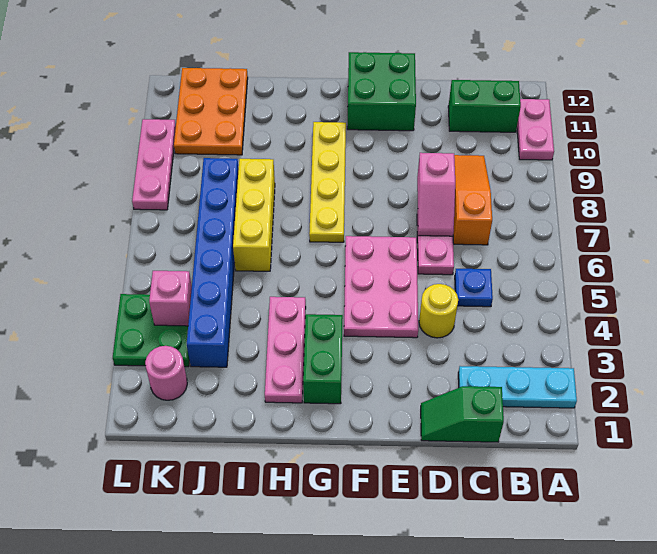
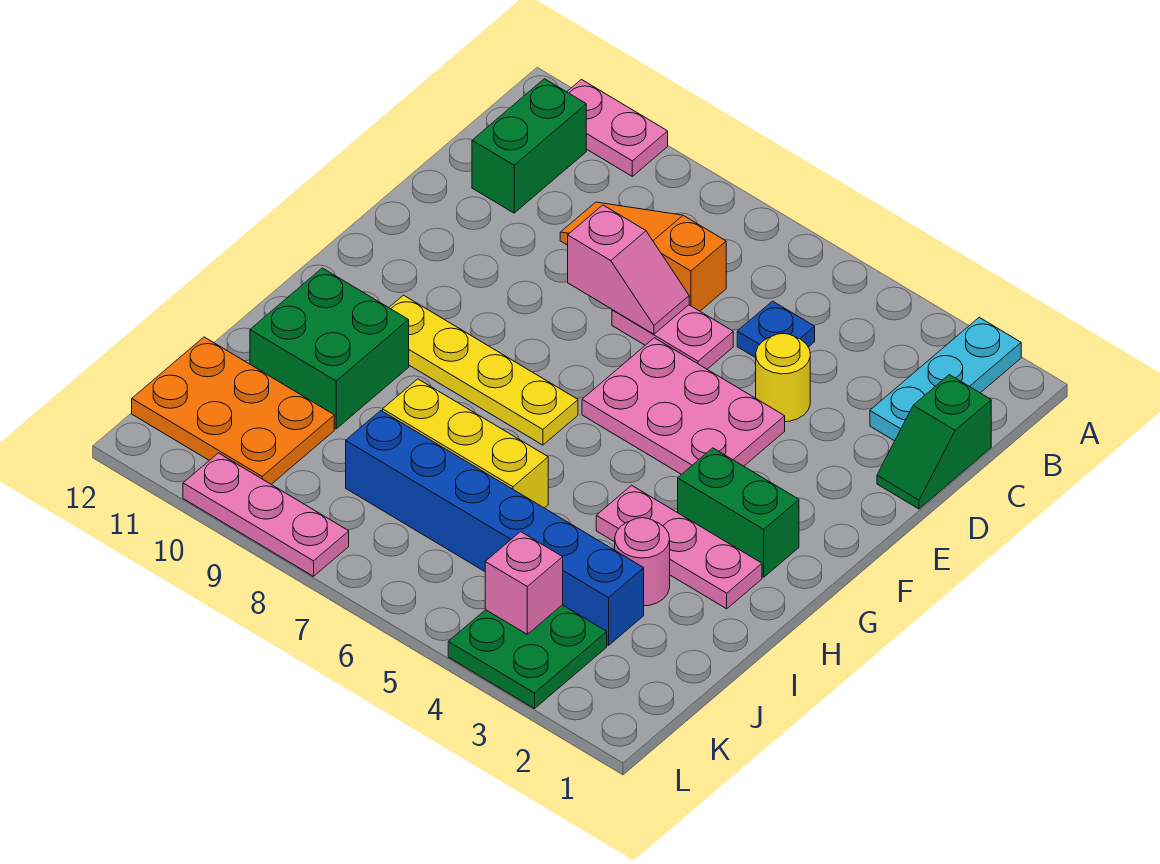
green brick E11:F12 level 1 -> green brick H10:I11 level 1
pink round brick K2 level 1 -> pink round brick I3 level 1

